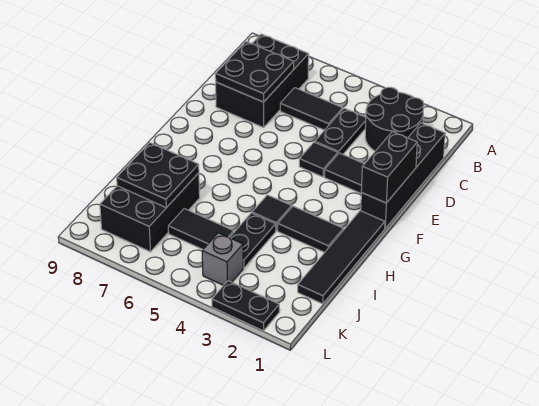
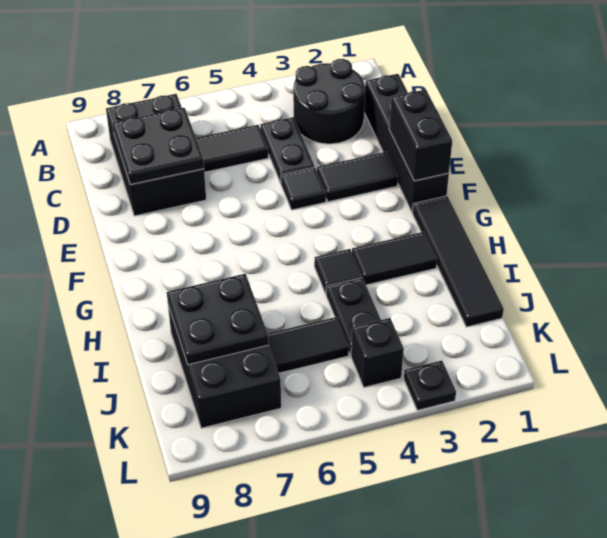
grey brick K4 level 1 -> black brick K4 level 1
black plate L2:L3 level 1 -> black plate L3 level 1

